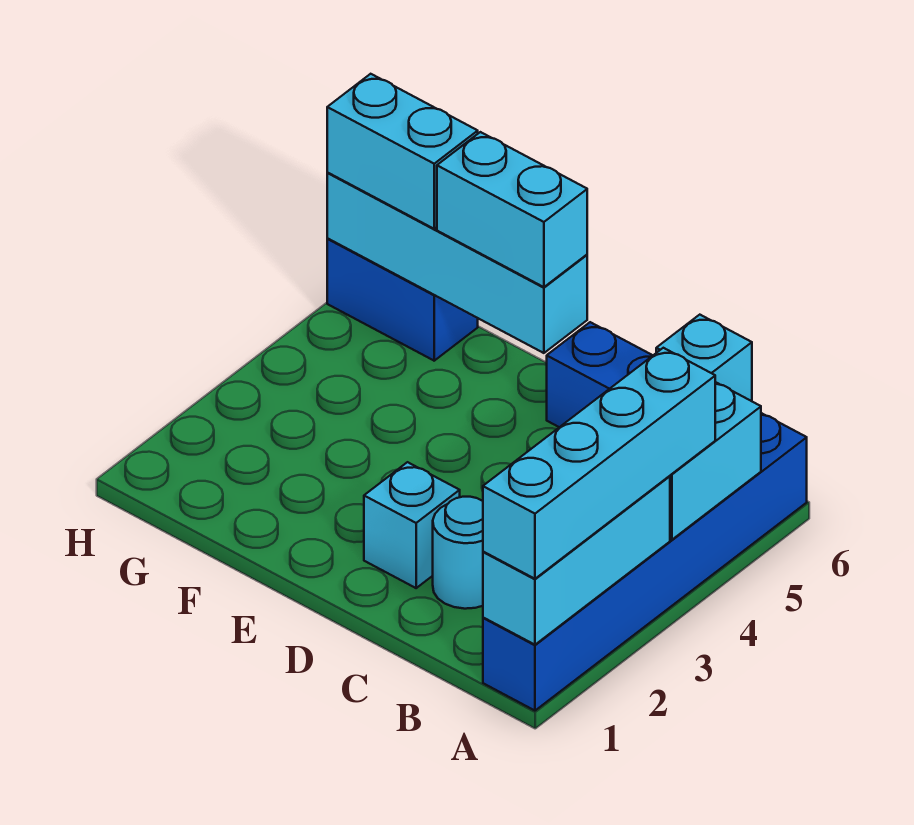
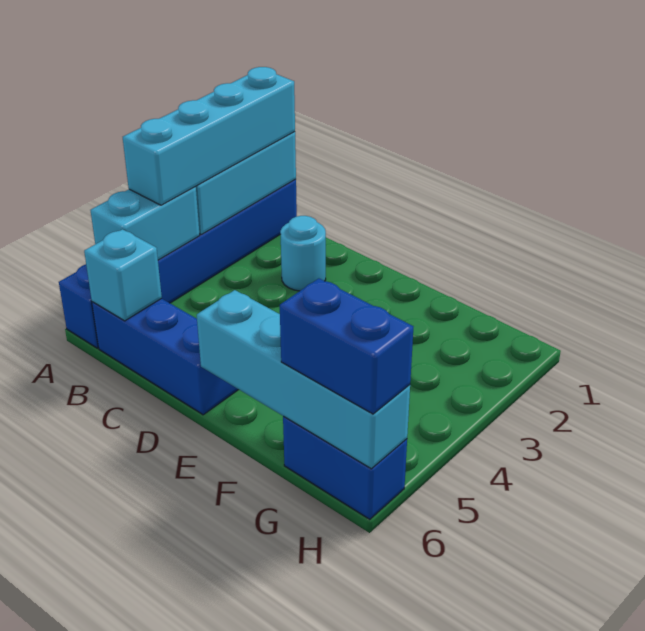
cyan brick D2 level 1 -> none
cyan brick E6:F6 level 3 -> none
cyan brick G6:H6 level 3 -> blue brick G6:H6 level 3

